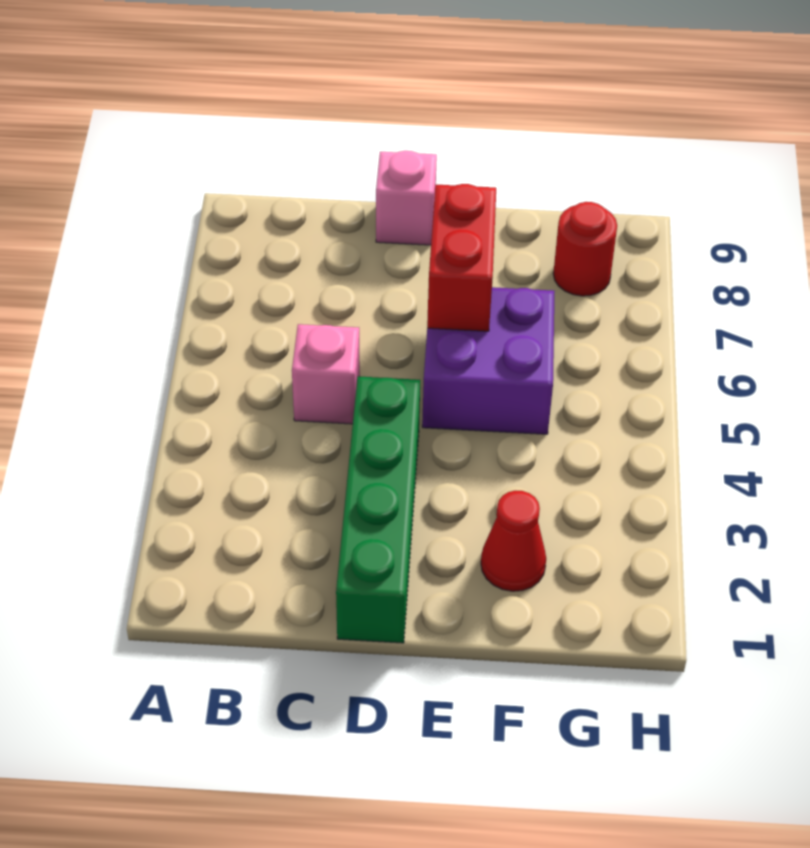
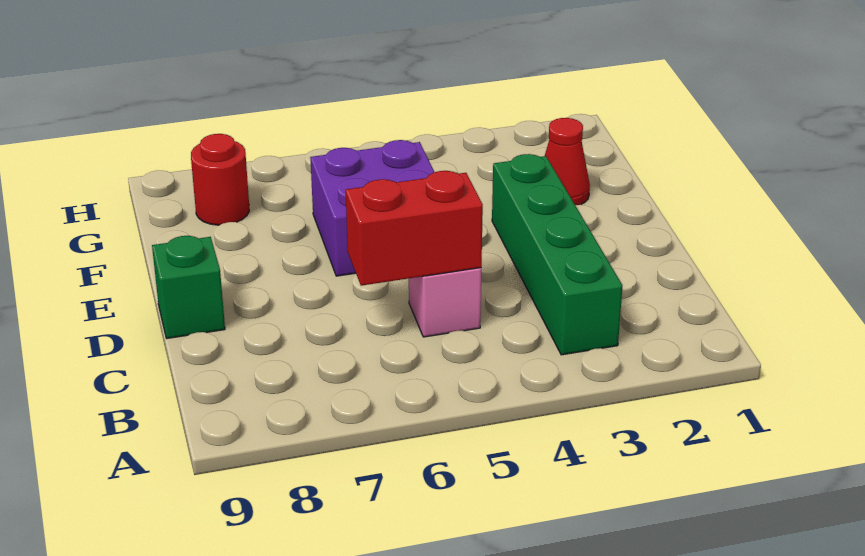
green brick D1:D4 level 1 -> green brick B3:E3 level 1
pink brick D9 level 1 -> green brick D9 level 1
red brick E6:E7 level 2 -> red brick C5:C6 level 2

